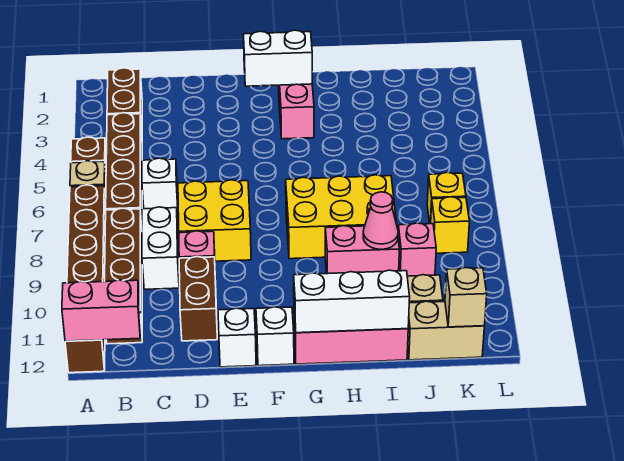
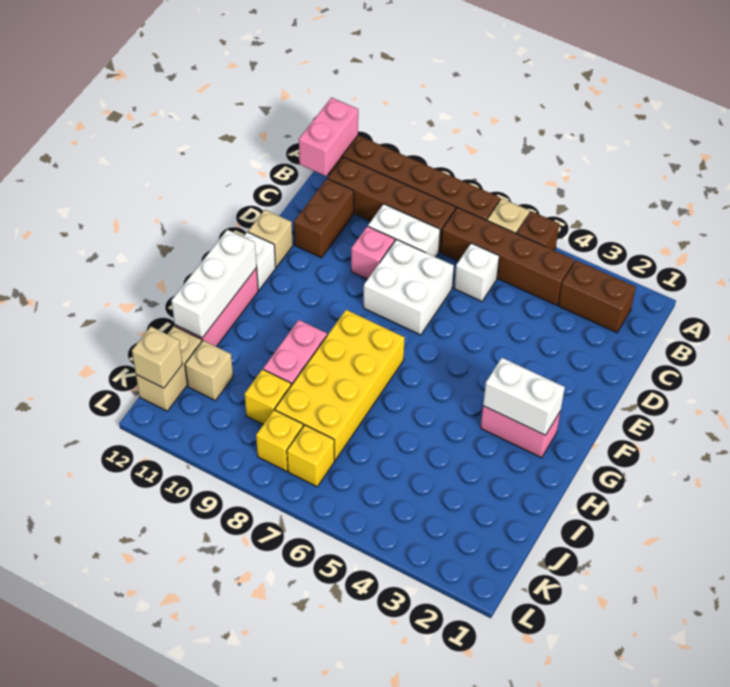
yellow brick D7:E8 level 1 -> white brick D7:E8 level 1
brown brick D10:D11 level 1 -> brown brick C11:D11 level 1
white brick E12 level 1 -> tan brick E12 level 1
white brick F2:G2 level 2 -> white brick G2:G3 level 2
yellow brick G7:I8 level 1 -> yellow brick G7:J8 level 1
pink cone I9 level 2 -> none
pink brick J9 level 1 -> yellow brick J9 level 1

